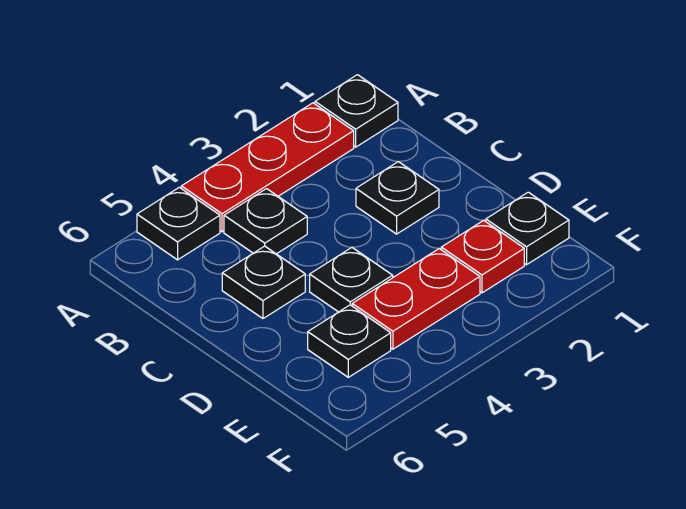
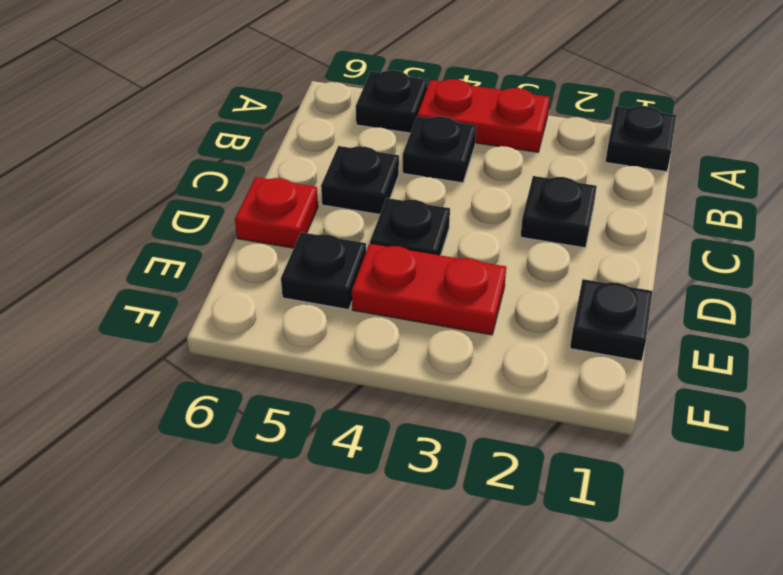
red plate A2:A4 level 1 -> red plate A3:A4 level 1
red plate E2 level 1 -> red plate D6 level 1

